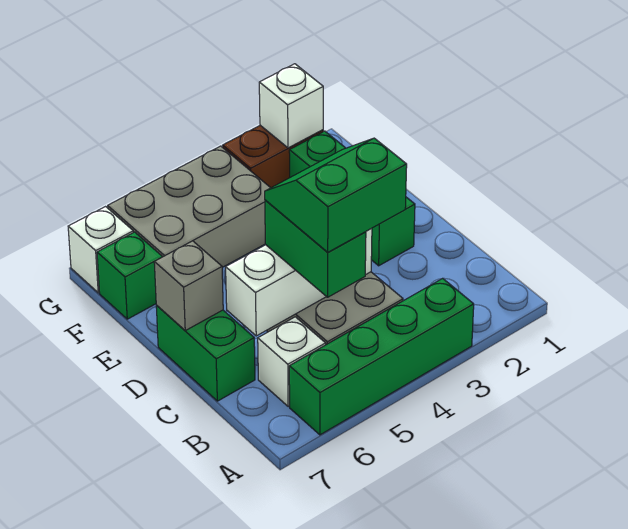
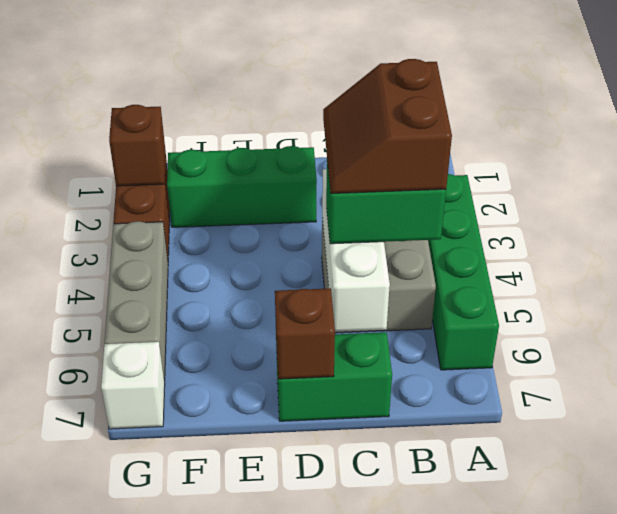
green slope B4:C5 level 4 top B -> brown slope B4:C5 level 4 top B
white brick B6 level 1 -> none
grey brick D7 level 2 -> brown brick D7 level 2
grey brick F4:G6 level 1 -> grey brick G4:G6 level 1
green brick F7 level 1 -> none
white brick G2 level 2 -> brown brick G2 level 2

